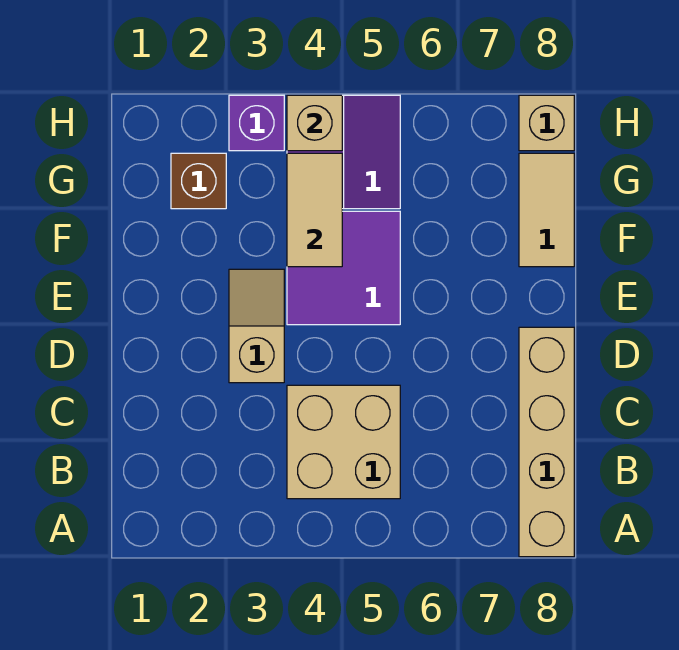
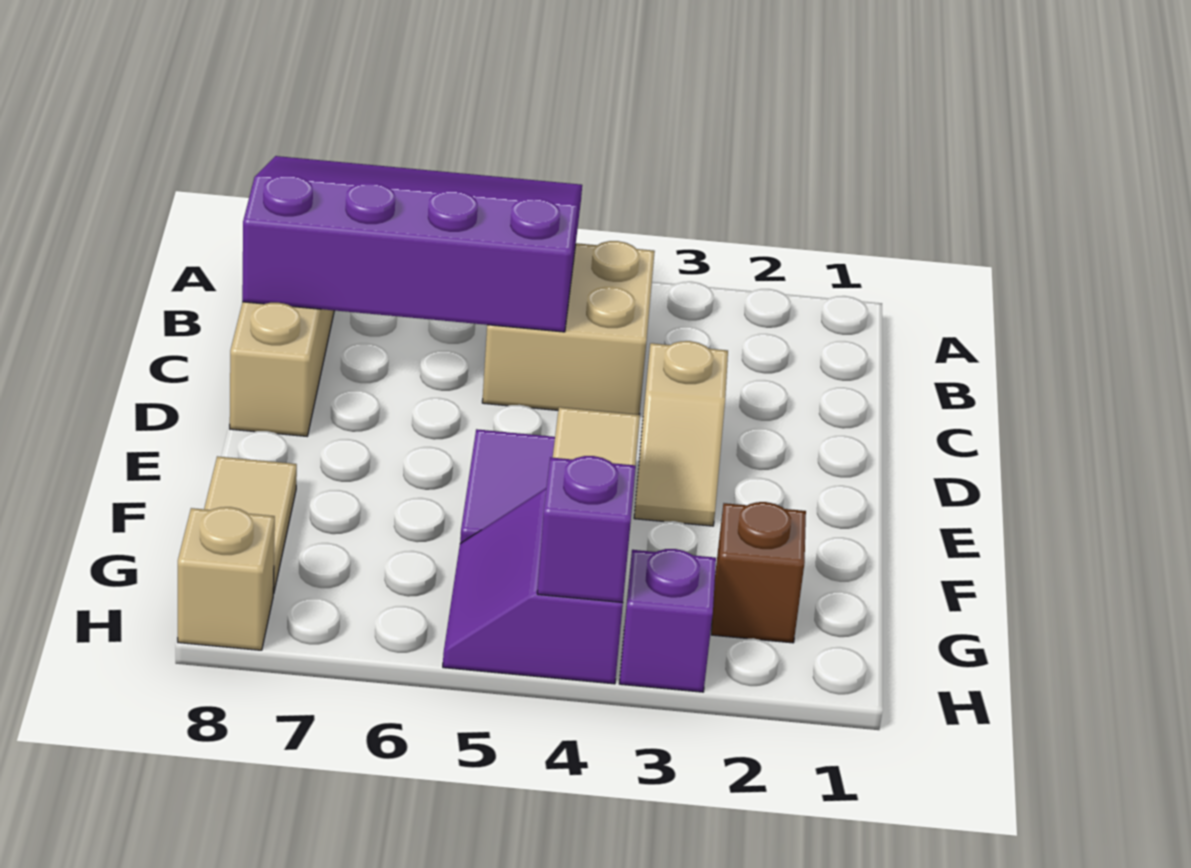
none -> purple slope A5:C8 level 2 top C
tan brick H4 level 2 -> purple brick H4 level 2

